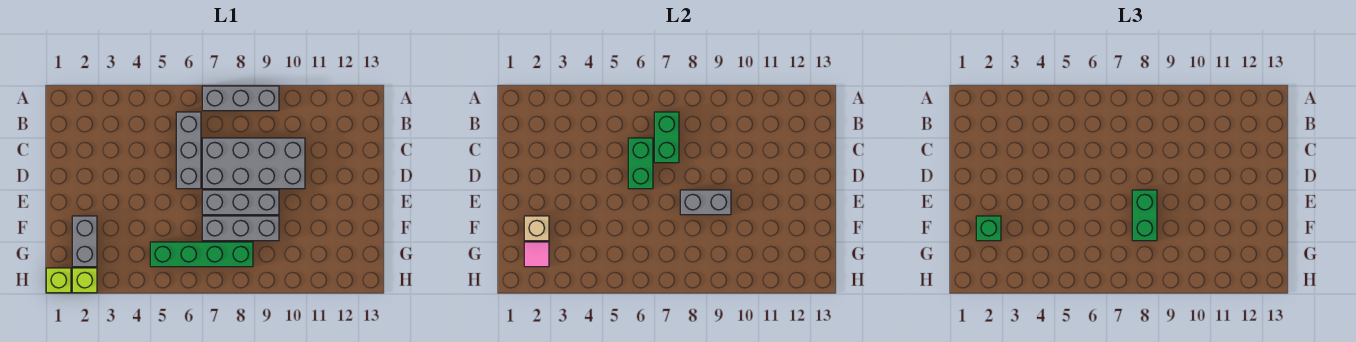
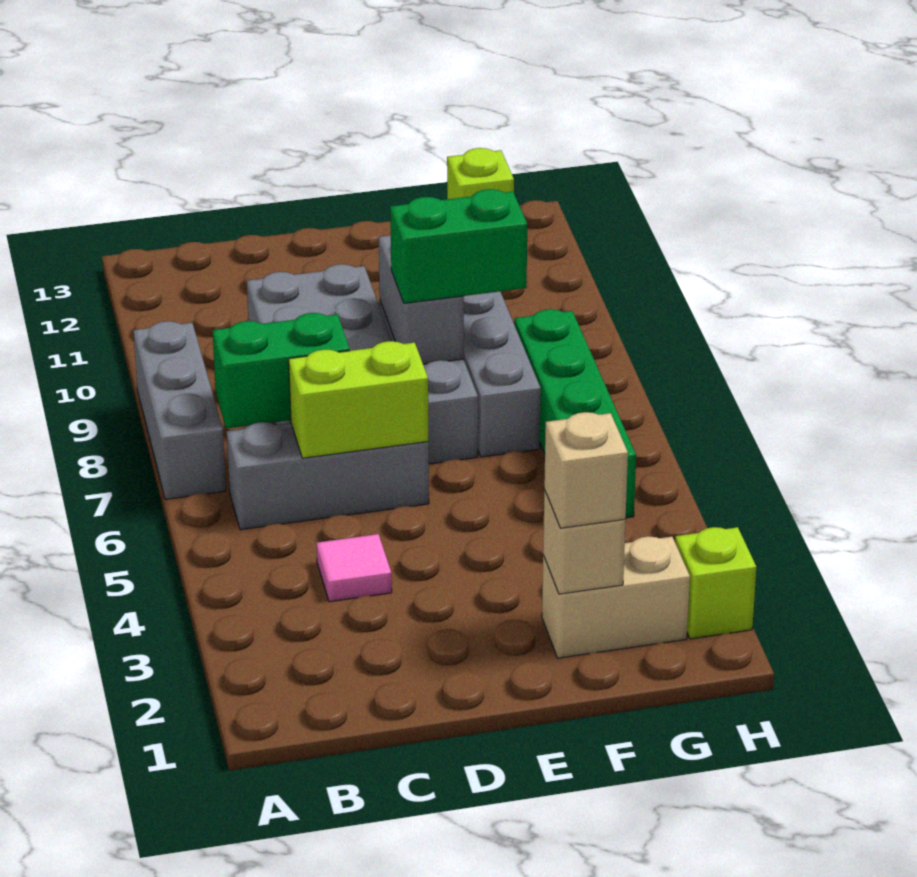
green brick C6:D6 level 2 -> lime brick C6:D6 level 2
grey brick F2:G2 level 1 -> tan brick F2:G2 level 1
green brick F2 level 3 -> tan brick F2 level 3
pink tile G2 level 2 -> pink tile C4 level 1
lime brick H1 level 1 -> lime brick G13 level 1

